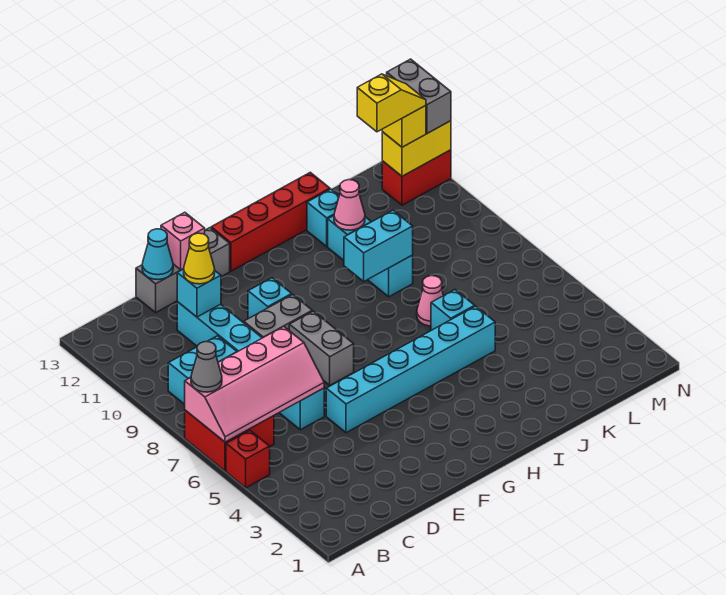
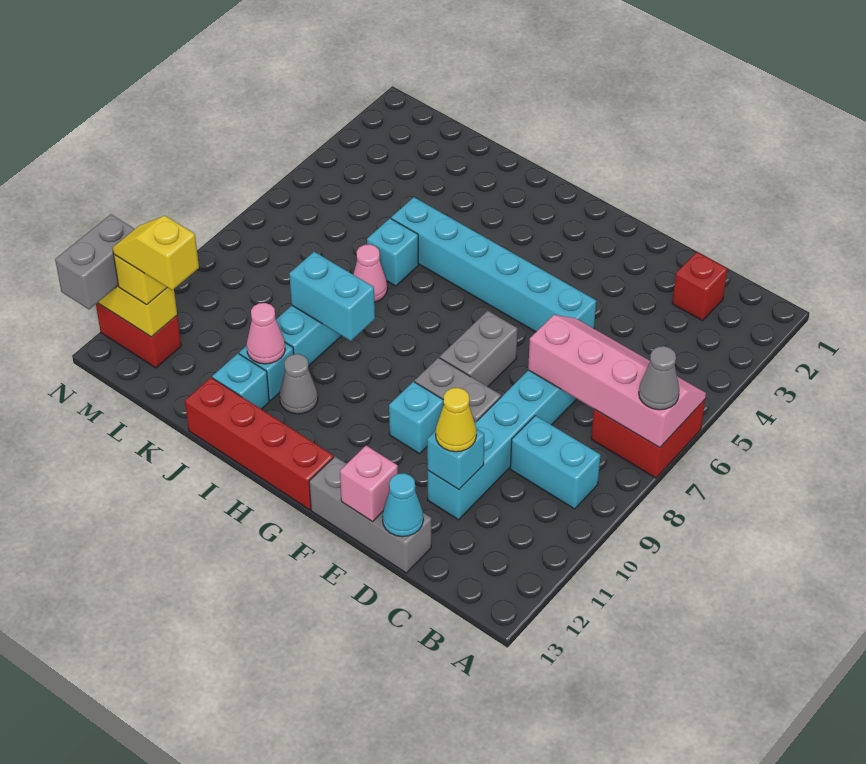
red brick A5 level 1 -> red brick C2 level 1
none -> grey cone I11 level 1

